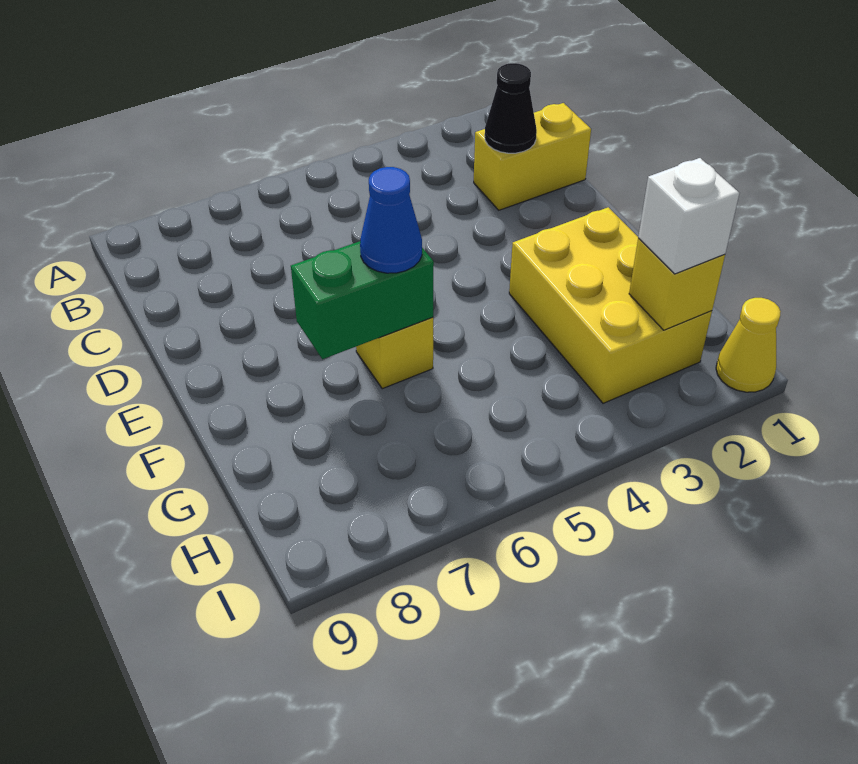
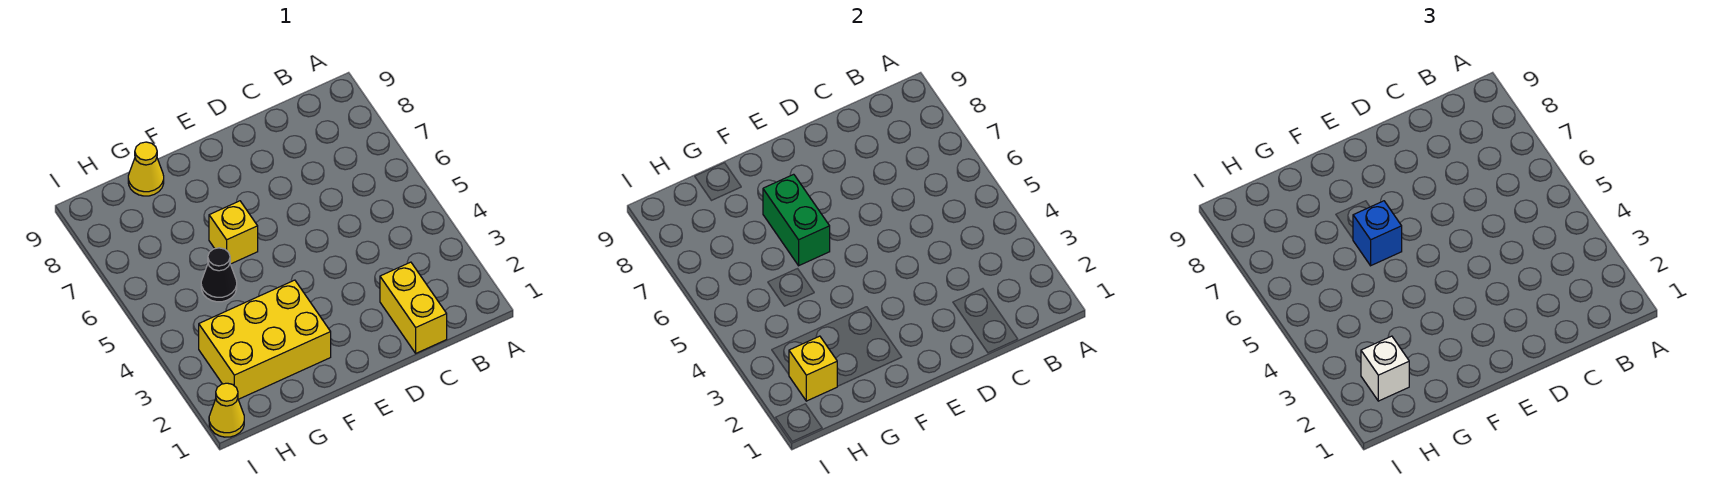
black cone C2 level 2 -> black cone G5 level 1
blue cone F6 level 3 -> blue brick F6 level 3
none -> yellow cone G9 level 1

